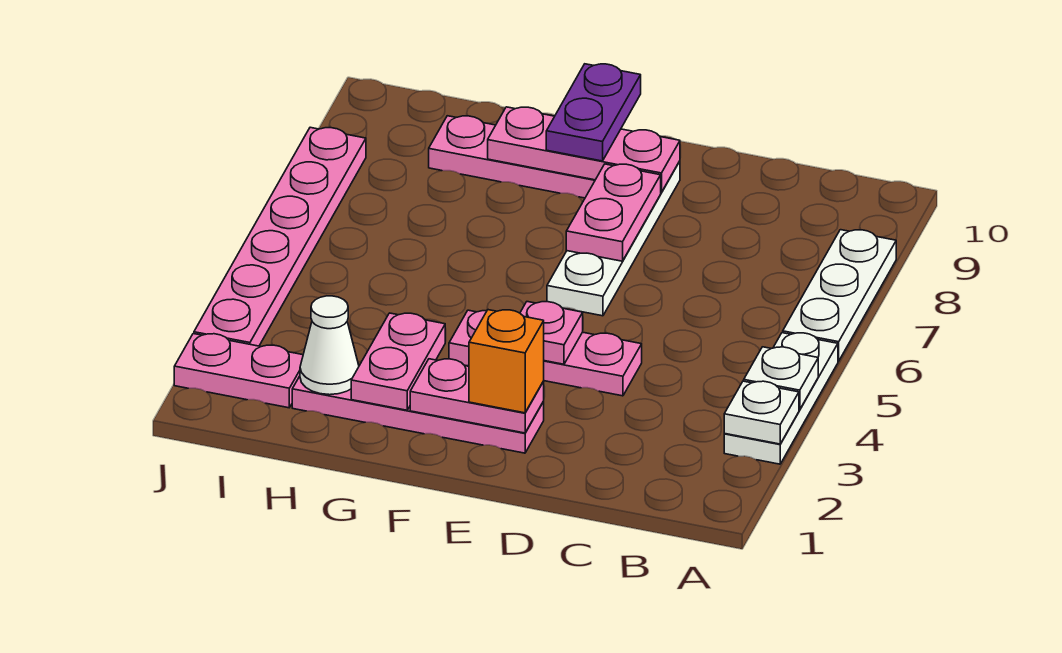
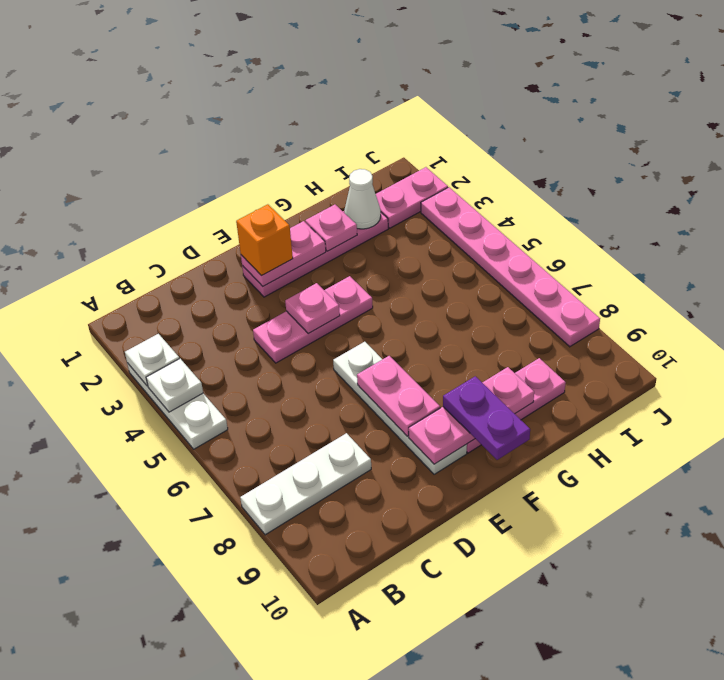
white plate A6:A8 level 1 -> white plate A8:C8 level 1
pink plate G2:G3 level 2 -> pink plate G2 level 2

